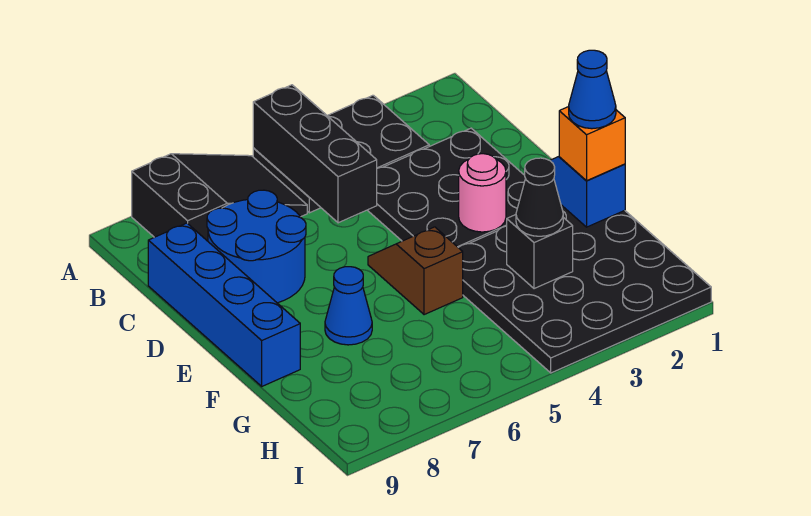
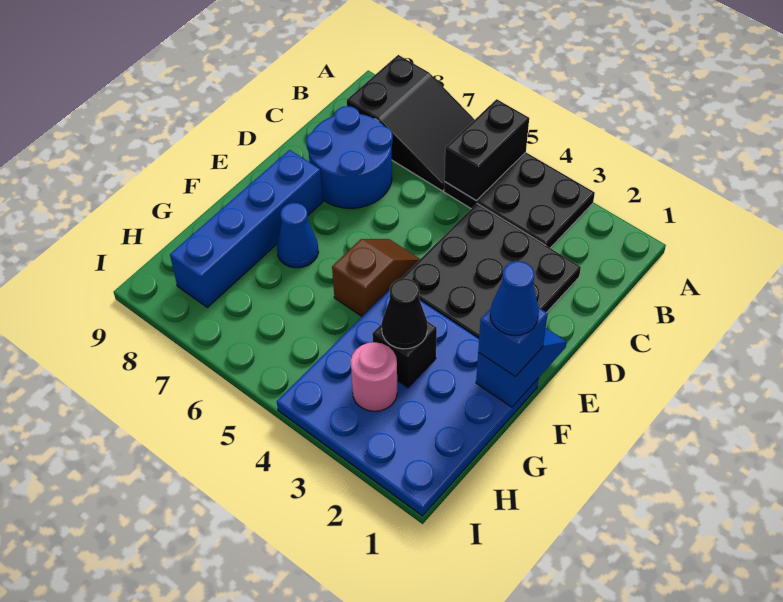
black brick A5:C5 level 2 -> black brick A5:B5 level 2
blue brick C9:F9 level 1 -> blue brick E8:H8 level 1
pink round brick E3 level 2 -> pink round brick H3 level 2
black plate F1:I4 level 1 -> blue plate F1:I4 level 1
orange brick F1 level 3 -> blue brick F1 level 3

